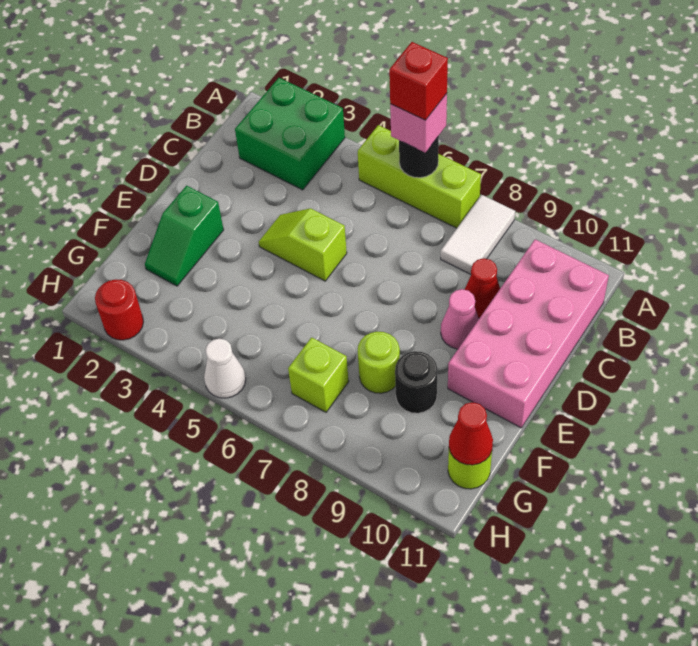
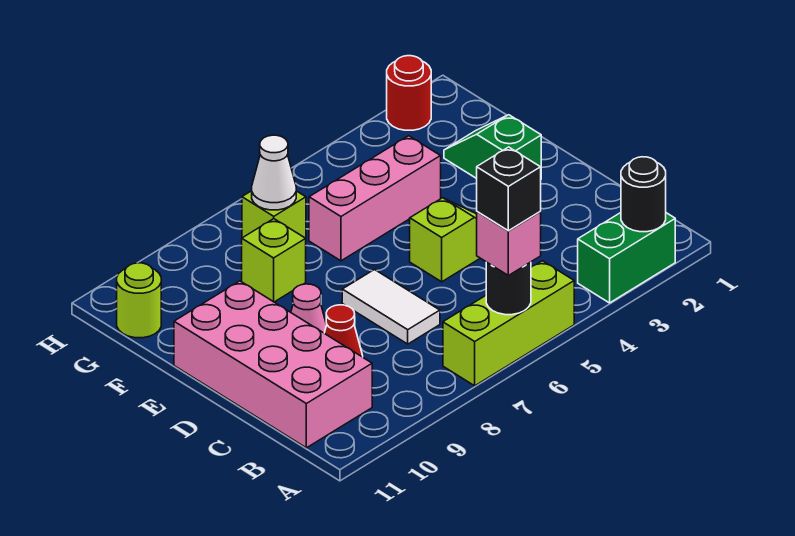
green brick A2:B3 level 1 -> green brick A2:A3 level 1
red brick A6 level 4 -> black brick A6 level 4
white tile A8:B8 level 1 -> white tile C7:D7 level 1
none -> pink brick F4:F6 level 1
lime round brick F8 level 1 -> lime brick F8 level 1
black round brick F9 level 1 -> black round brick A2 level 2
red cone G11 level 2 -> none
white cone H5 level 1 -> white cone G7 level 2

